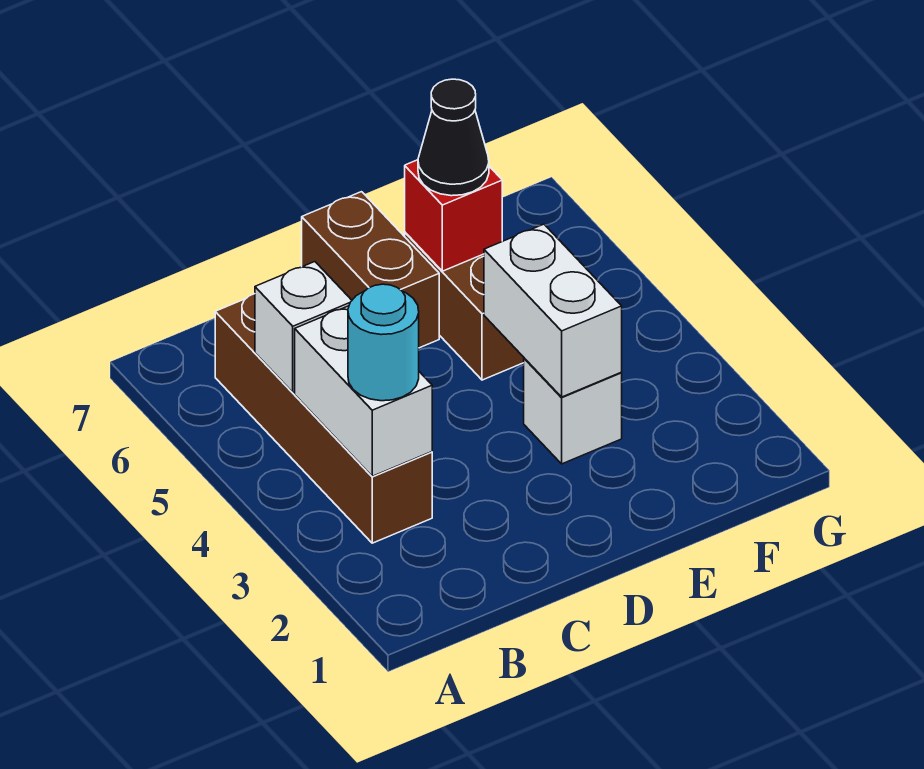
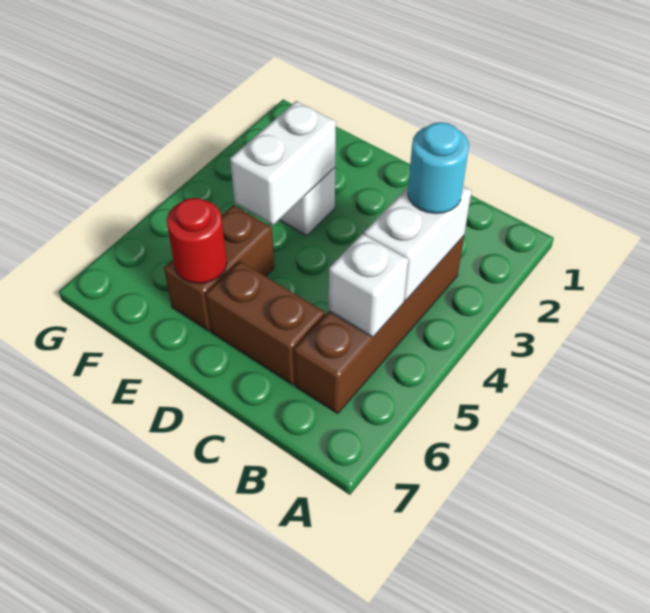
brown brick D6:D7 level 1 -> brown brick C6:D6 level 1
red brick E6 level 2 -> red round brick E6 level 2
black cone E6 level 3 -> none

